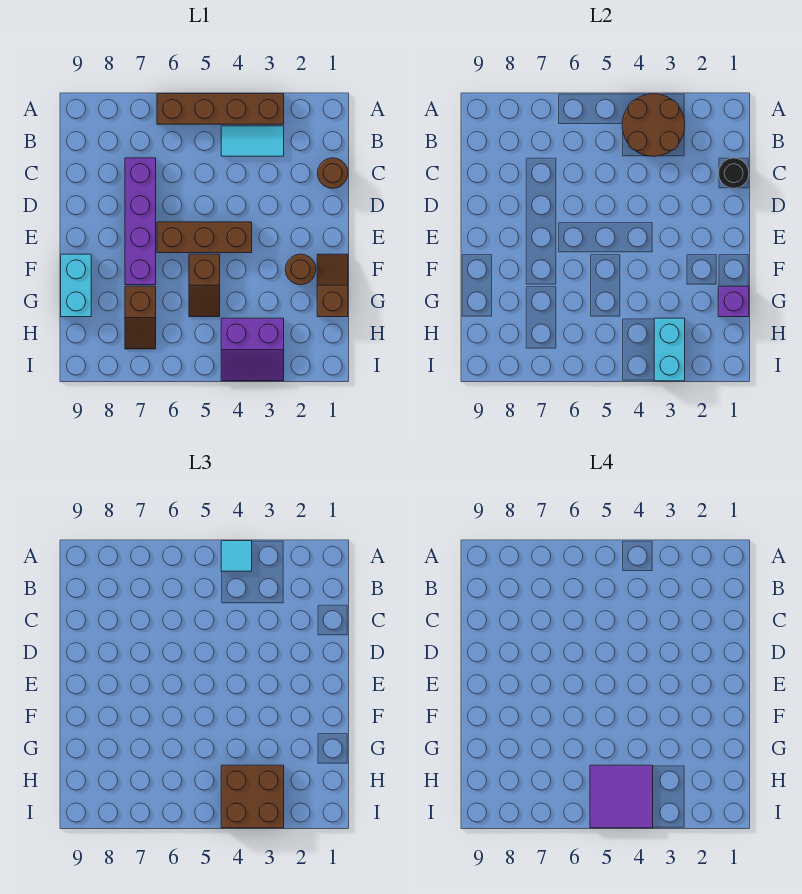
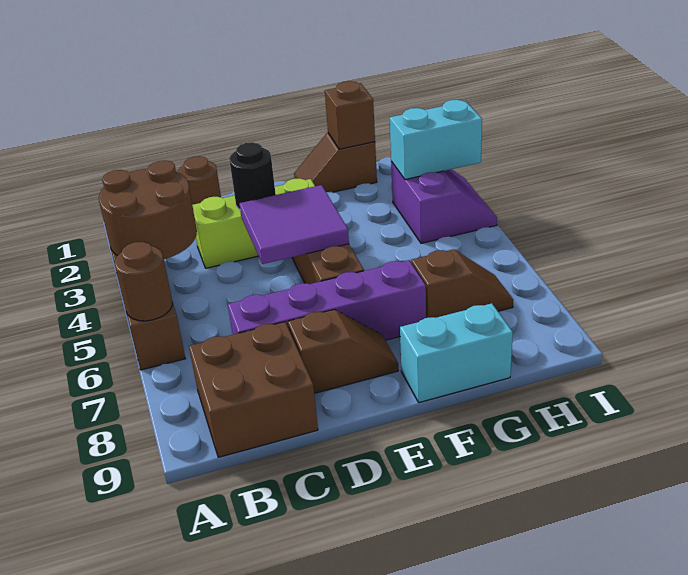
cyan tile A4 level 3 -> none
cyan tile B3:B4 level 1 -> none
black round brick C1 level 2 -> black round brick D3 level 2
none -> lime brick C3:E3 level 1
brown round brick F2 level 1 -> brown round brick A6 level 2
brown slope F5:G5 level 1 top F -> brown slope D8:E8 level 1 top D
purple brick G1 level 2 -> brown brick G1 level 2
brown brick H3:I4 level 3 -> brown brick B8:C9 level 1
purple tile H4:I5 level 4 -> purple tile D4:E5 level 2

